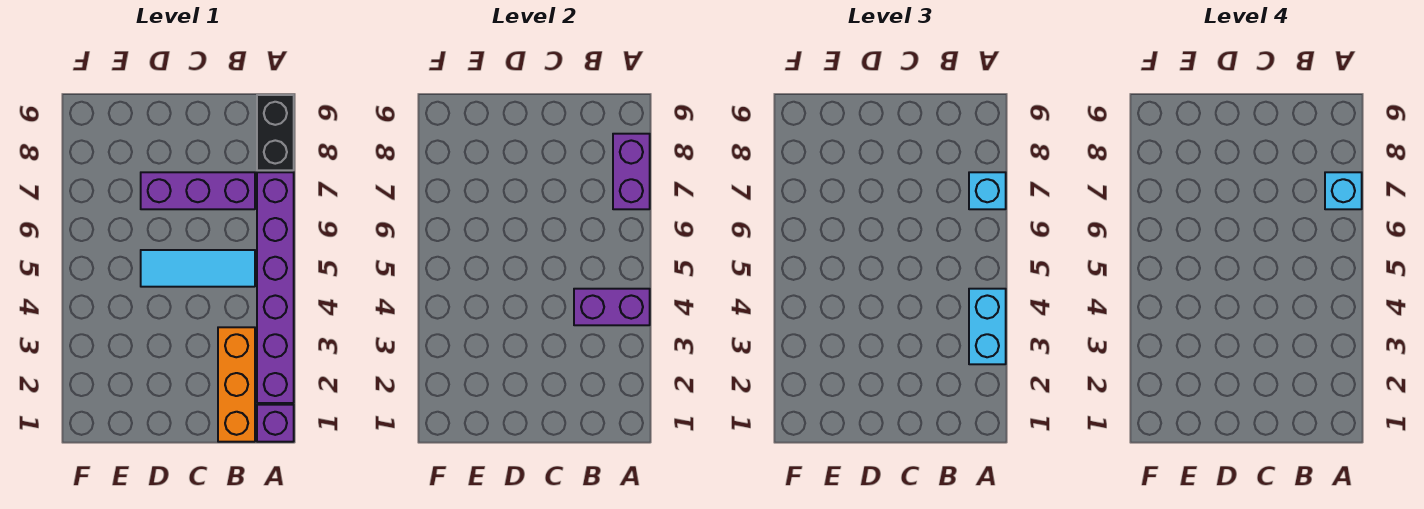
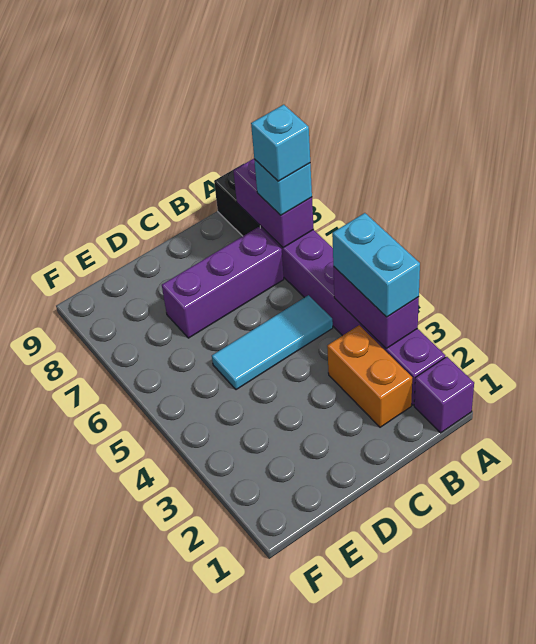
purple brick A4:B4 level 2 -> purple brick A3:A4 level 2
orange brick B1:B3 level 1 -> orange brick B2:B3 level 1

